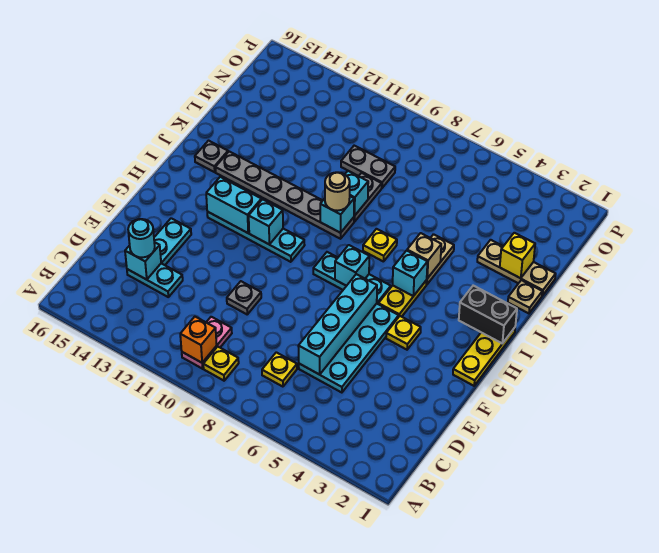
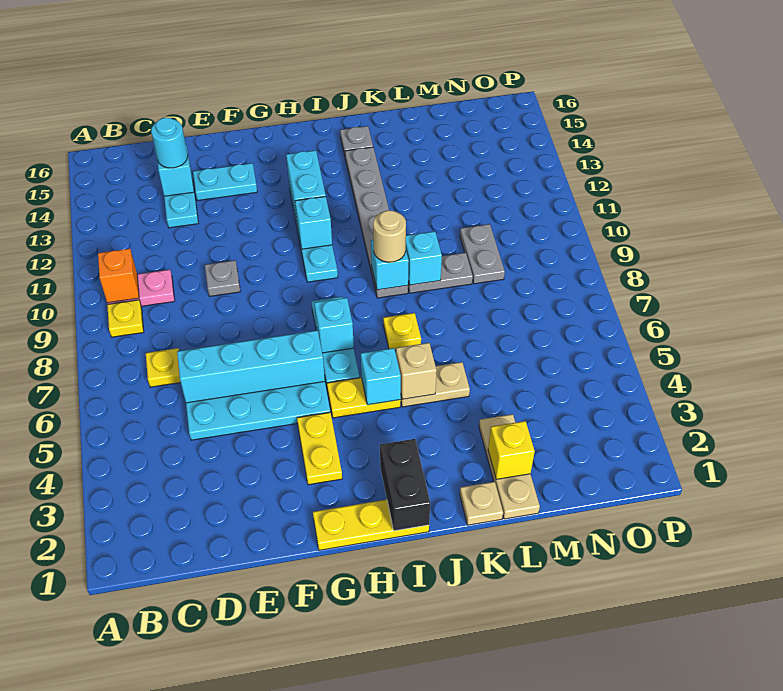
yellow plate G4 level 1 -> yellow plate G3:G4 level 1

